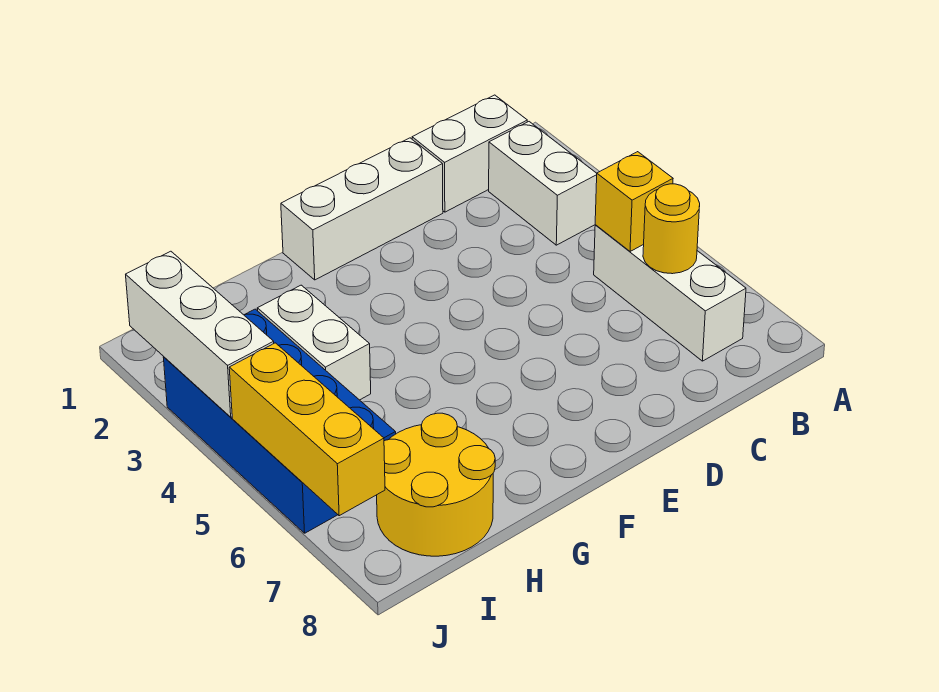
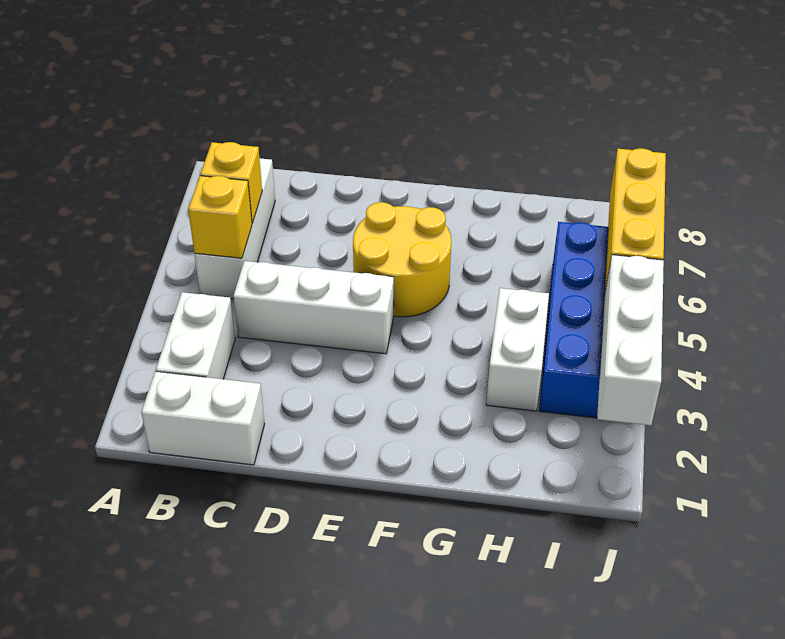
yellow round brick B6 level 2 -> yellow brick B6 level 2
white brick D1:F1 level 1 -> white brick C4:E4 level 1
yellow round brick H7:I8 level 1 -> yellow round brick E5:F6 level 1

